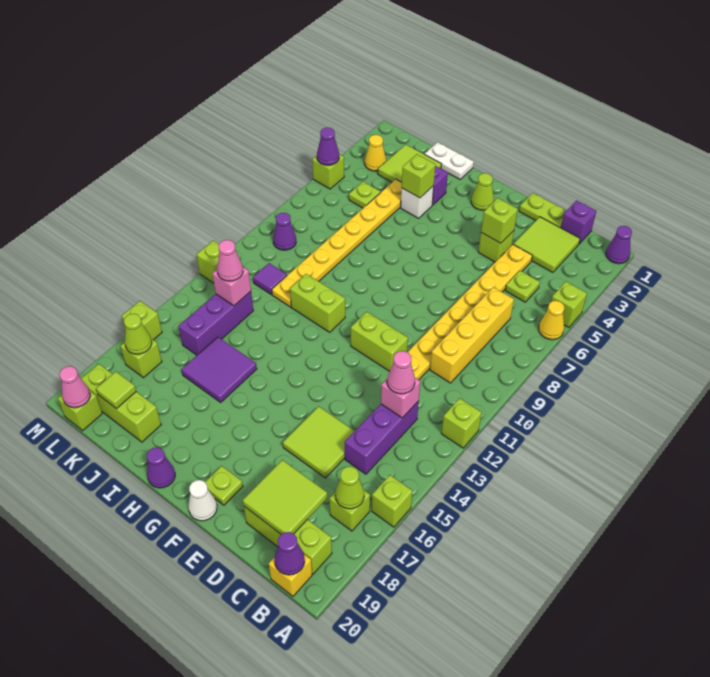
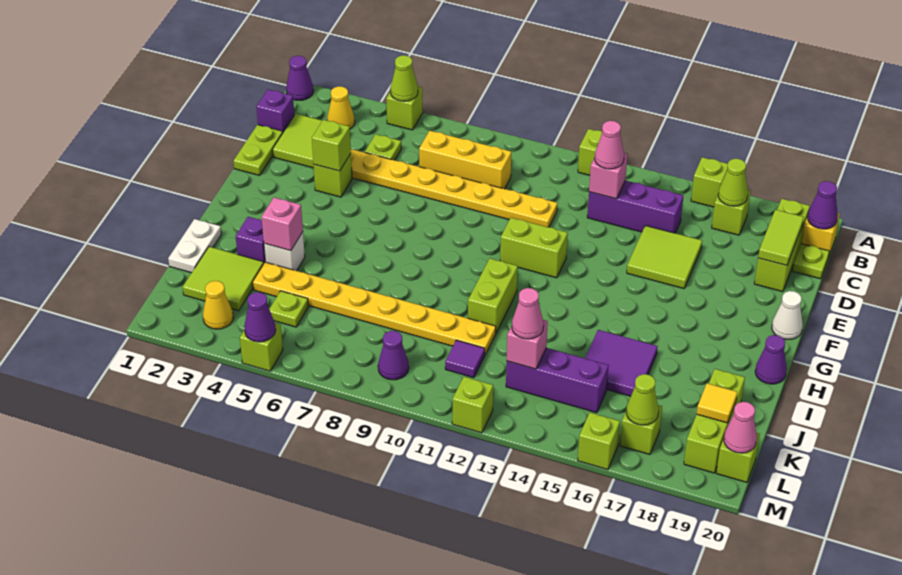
yellow cone A6 level 1 -> yellow cone B3 level 1
yellow brick C7:C10 level 1 -> yellow brick C7:C9 level 1
lime tile C18:D19 level 2 -> lime tile C19:D19 level 2
lime brick E11:F11 level 1 -> lime brick F11:F12 level 1
lime plate F19 level 1 -> lime plate C20 level 1
lime cone G2 level 1 -> lime cone A5 level 2
lime brick I4 level 2 -> pink brick I4 level 2
lime tile K19 level 2 -> yellow tile K19 level 2

